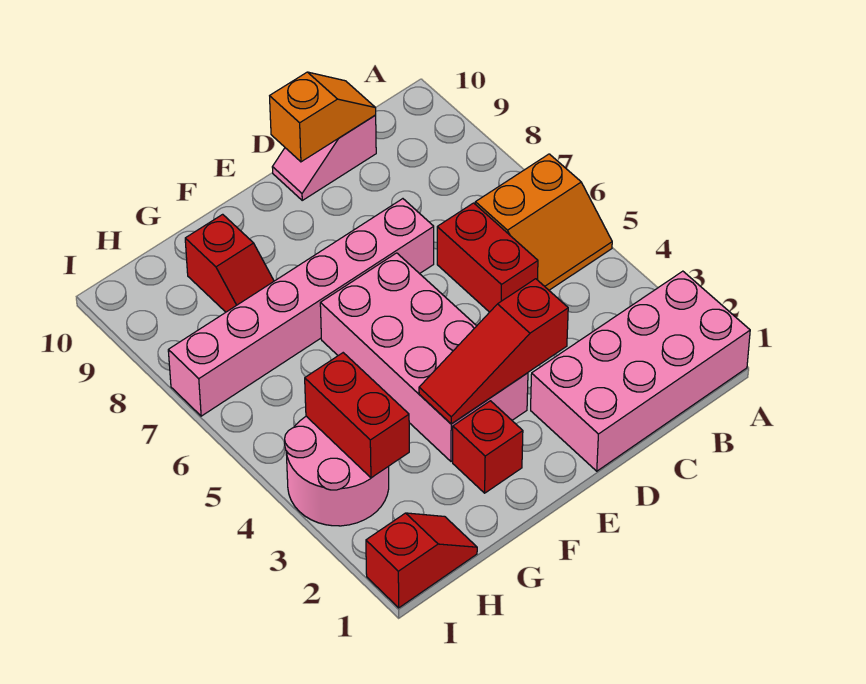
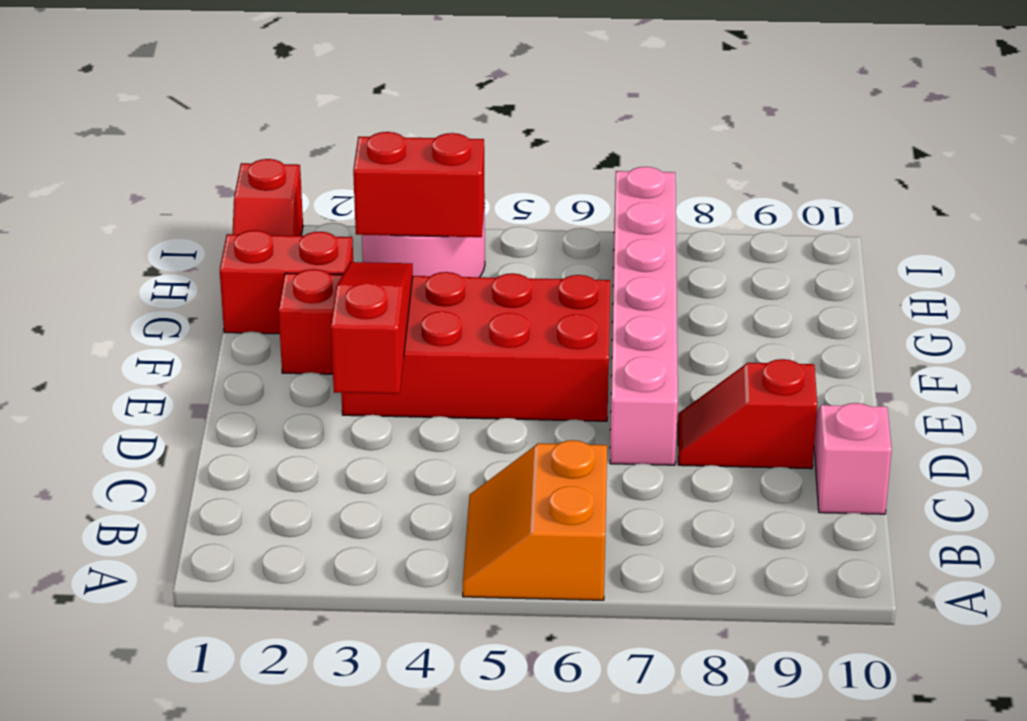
pink brick A1:D2 level 1 -> none
red brick C5:C6 level 1 -> red brick G1:G2 level 1
orange slope C10:D10 level 2 top D -> none
pink brick E3:F6 level 1 -> red brick E3:F6 level 1
red slope G8:G9 level 1 top 9 -> red slope D8:D9 level 1 top 9

